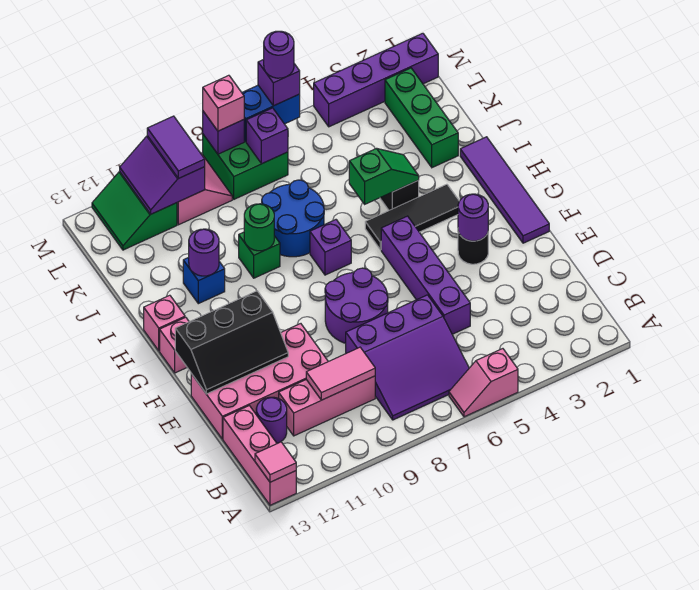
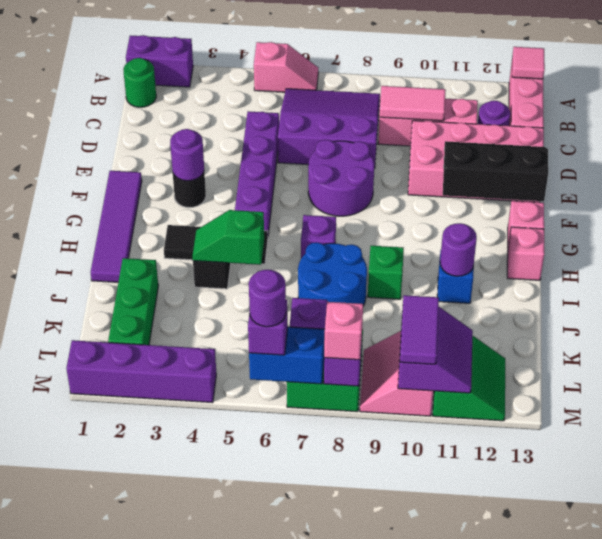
none -> purple brick A1:A2 level 1
green round brick I9 level 2 -> green round brick B1 level 1

